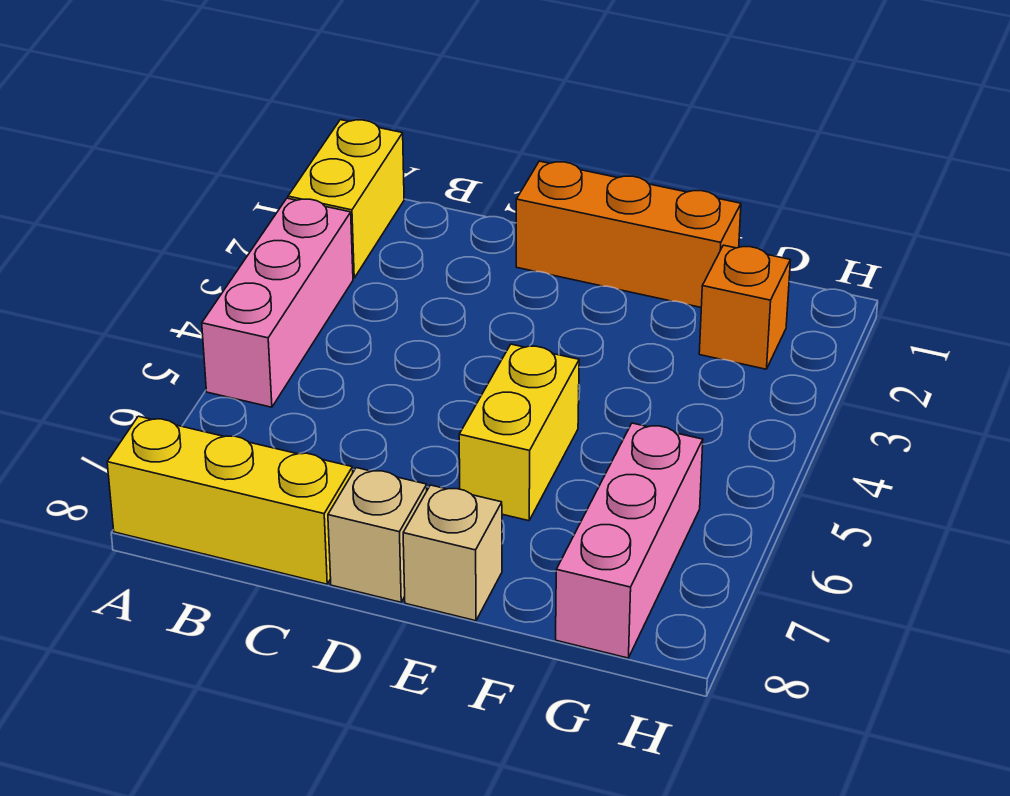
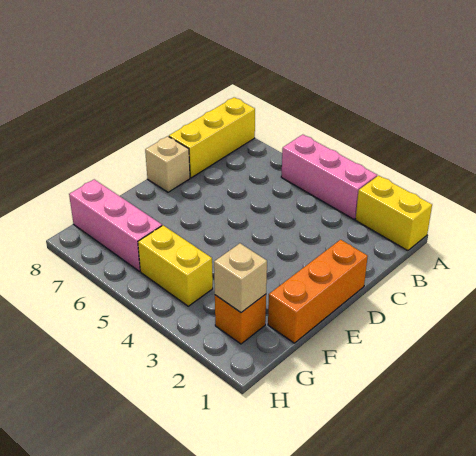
yellow brick E5:E6 level 1 -> yellow brick G4:G5 level 1
tan brick E8 level 1 -> tan brick G2 level 2

